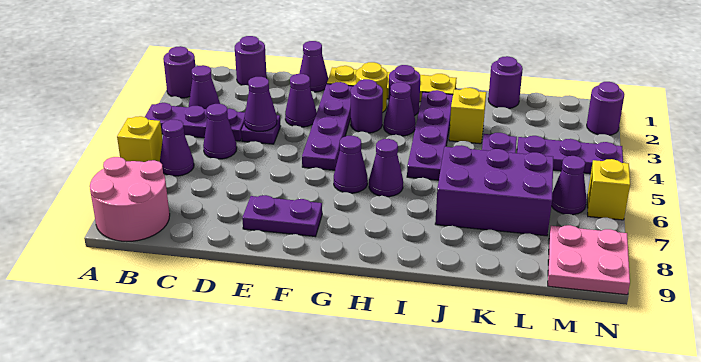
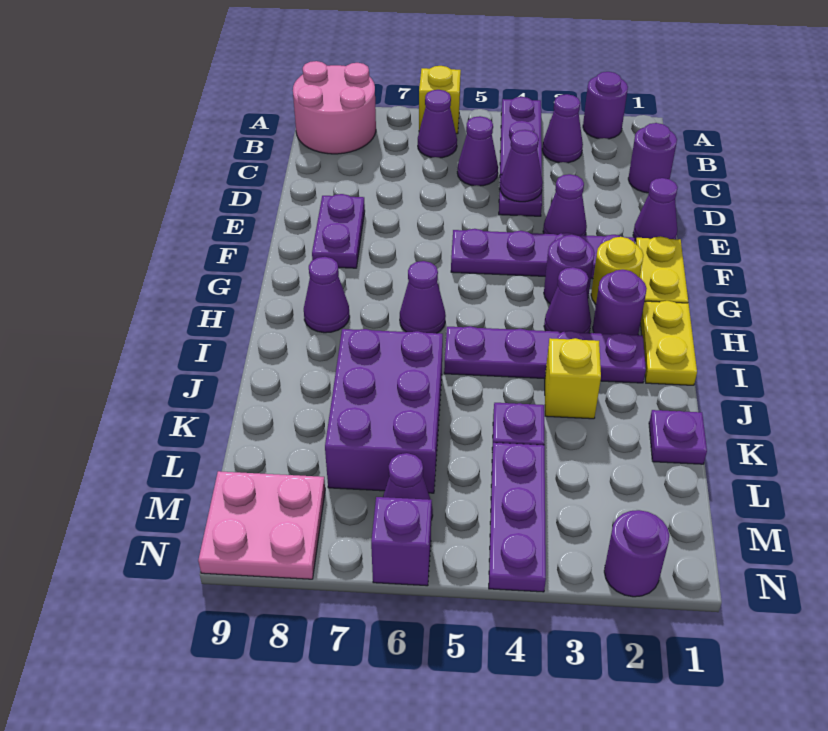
purple cone G6 level 1 -> purple cone H8 level 1
purple round brick K1 level 1 -> purple plate K1 level 1
yellow brick N6 level 1 -> purple brick N6 level 1

